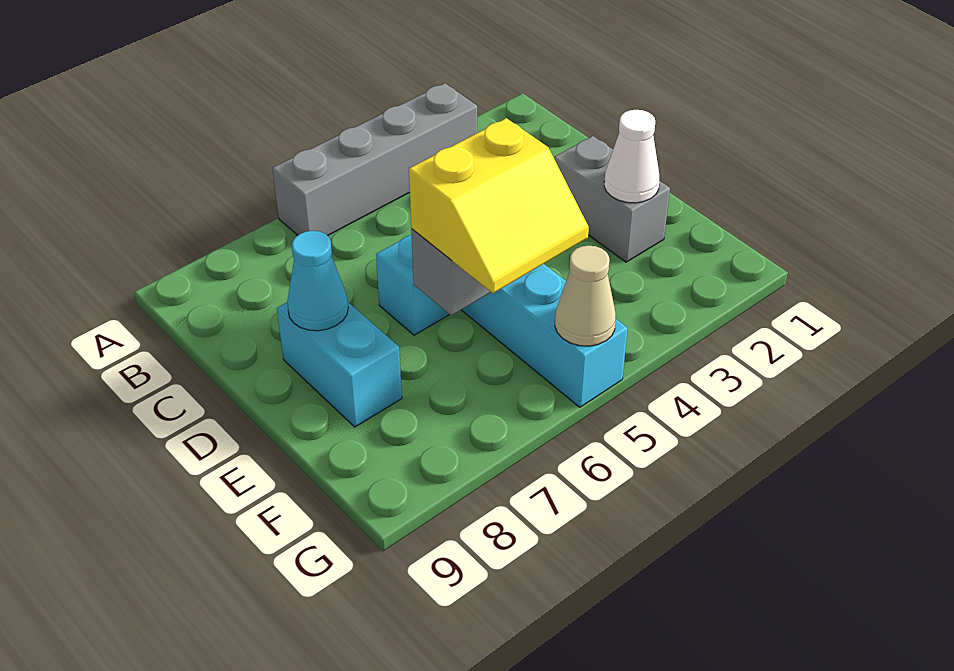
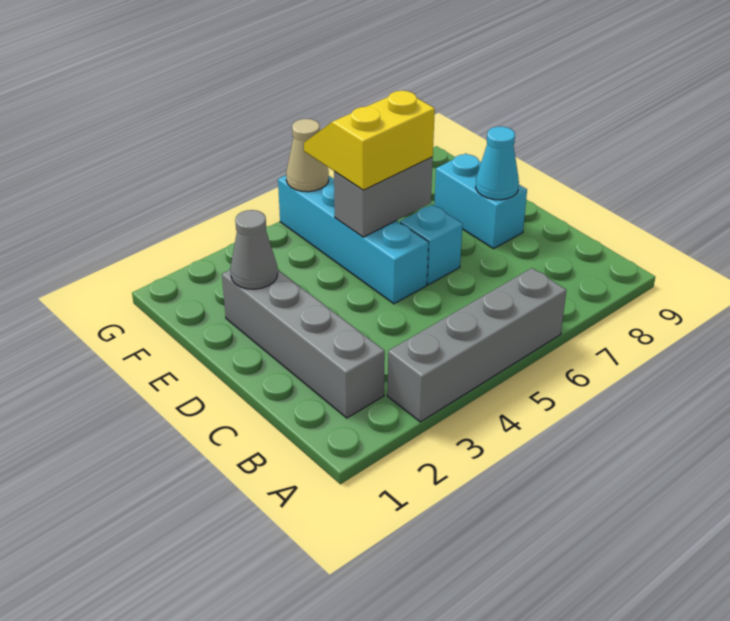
grey brick D2:E2 level 1 -> grey brick B2:E2 level 1
white cone E2 level 2 -> grey cone E2 level 2

